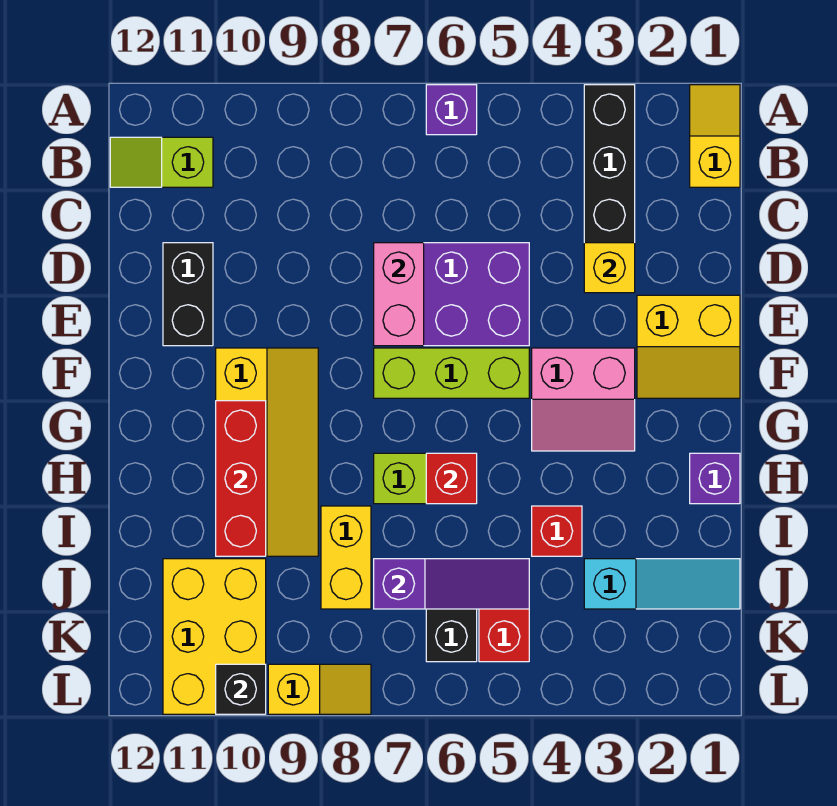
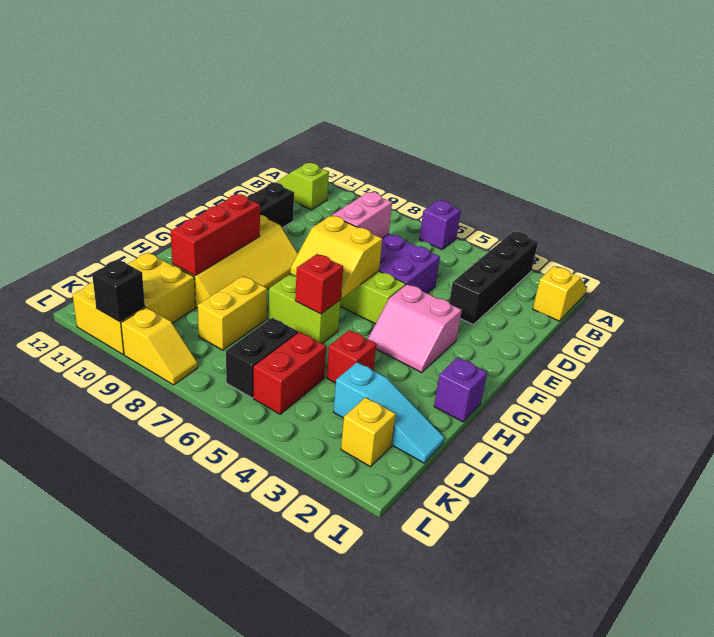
yellow brick D3 level 2 -> yellow brick K2 level 1
yellow slope E1:F2 level 1 top E -> yellow slope F6:G7 level 2 top F
purple slope J5:J7 level 2 top 7 -> none

